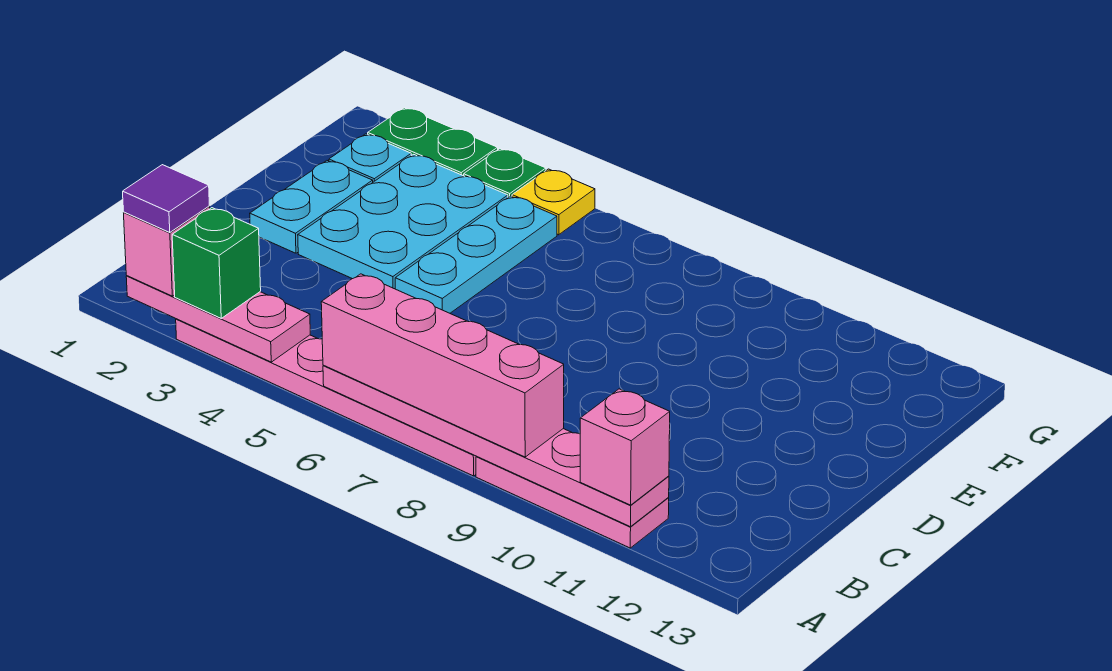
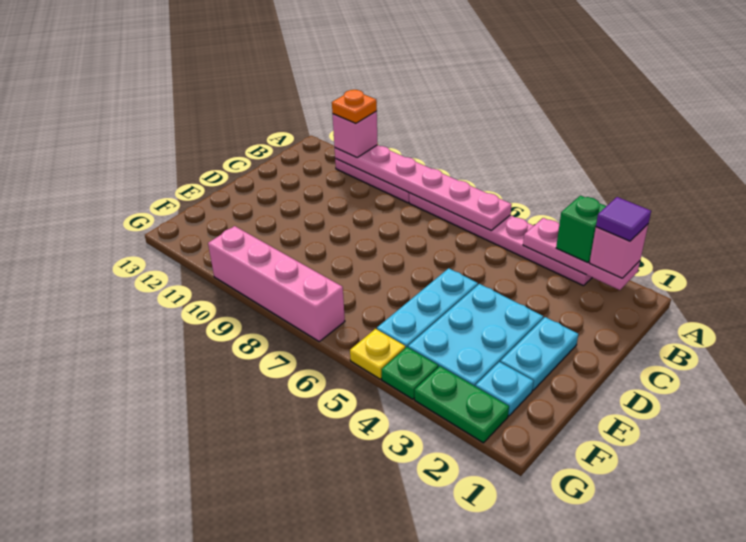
pink brick A6:A9 level 3 -> pink brick G7:G10 level 1
none -> orange plate A11 level 4

